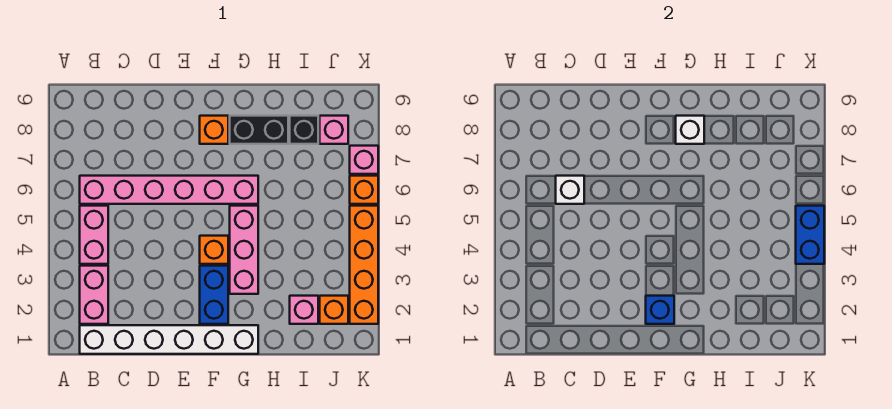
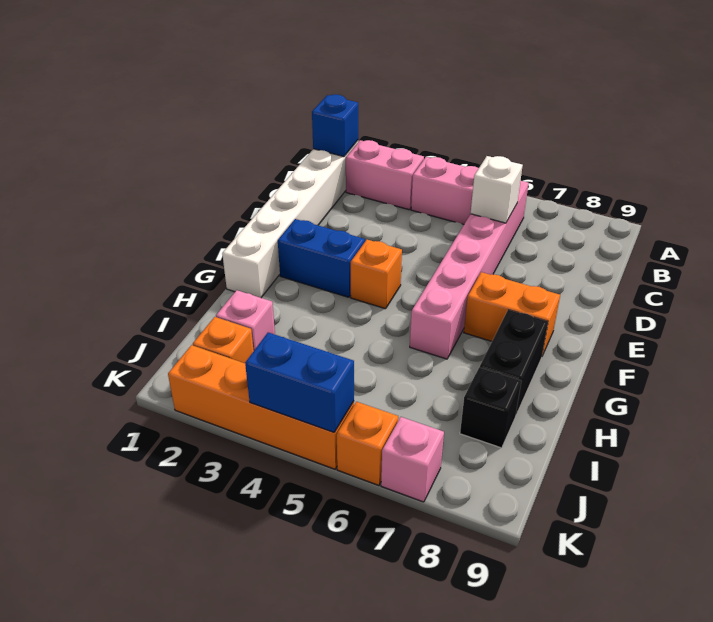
blue brick F2 level 2 -> blue brick B1 level 2
orange brick F8 level 1 -> orange brick F7:F8 level 1
pink brick G3:G5 level 1 -> none
white brick G8 level 2 -> none
pink brick J8 level 1 -> none

